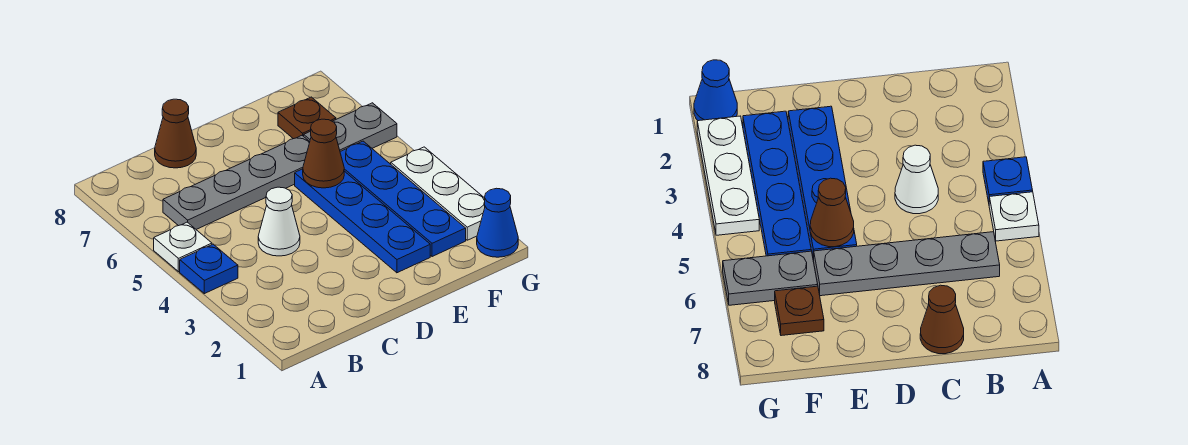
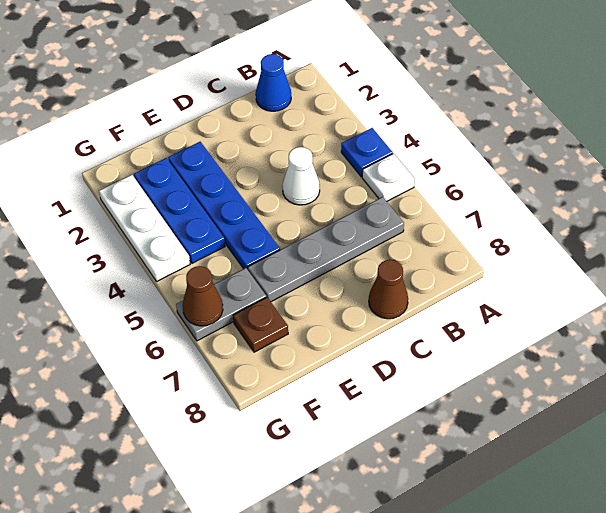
brown cone E5 level 2 -> brown cone G6 level 2
blue plate F2:F5 level 1 -> blue plate F2:F4 level 1
blue cone G1 level 1 -> blue cone B1 level 1

